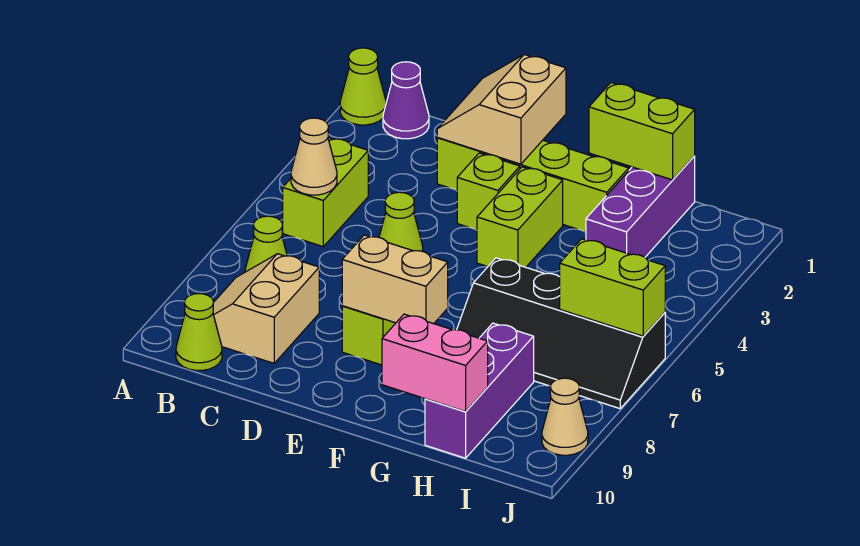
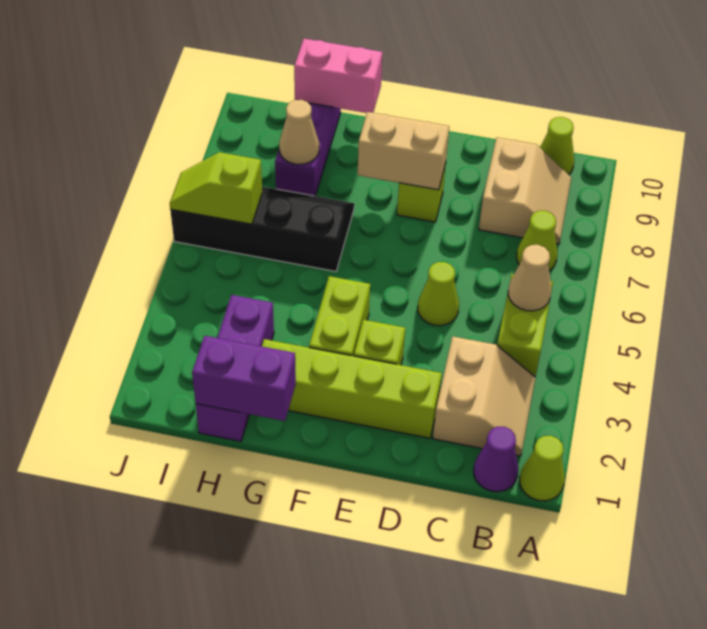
tan slope D1:E2 level 2 top E -> tan slope B2:C3 level 1 top C
lime brick G1:H1 level 2 -> purple brick G1:H1 level 2
lime brick I6:J6 level 2 -> lime slope I6:J6 level 2 top I
tan cone J9 level 1 -> tan cone H8 level 2

